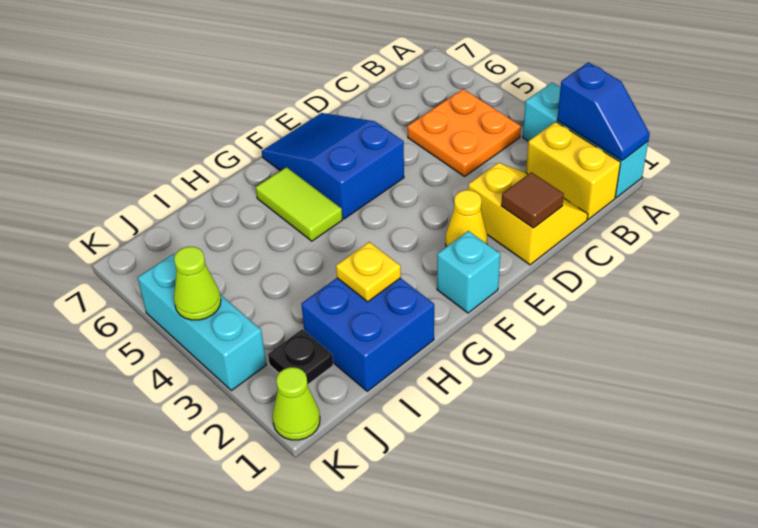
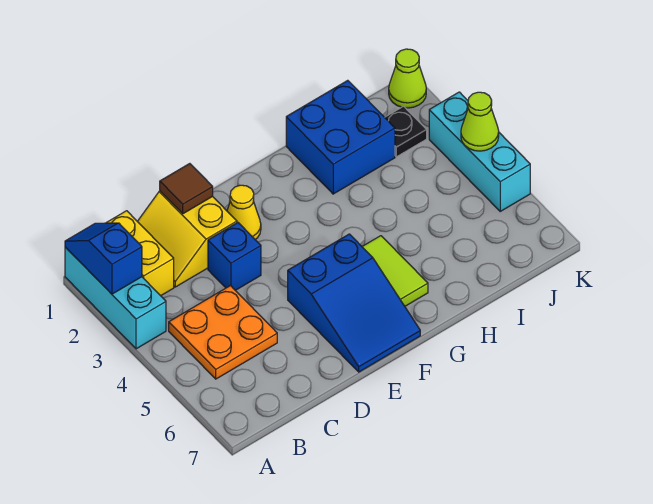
none -> blue brick D3 level 1
cyan brick F1 level 1 -> none
yellow plate H2 level 2 -> none

